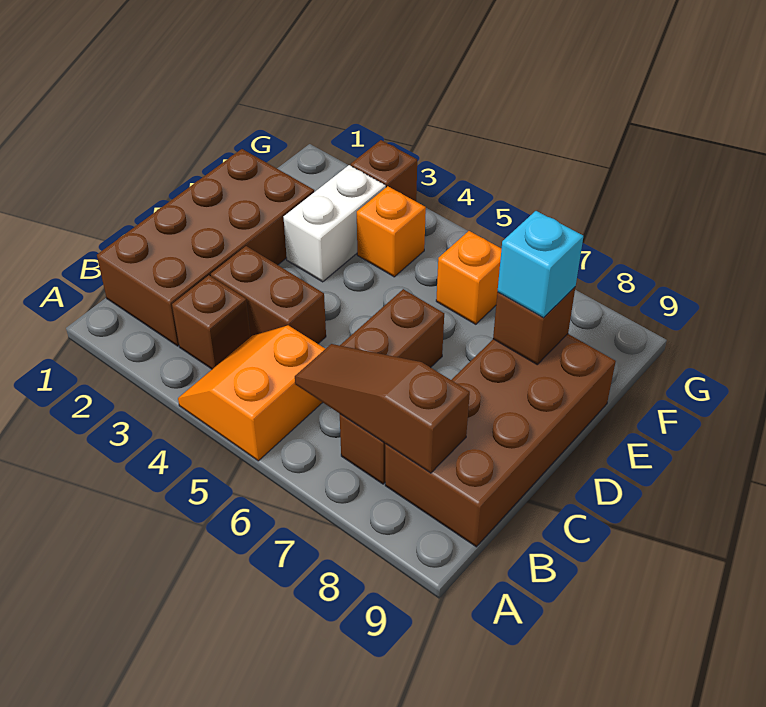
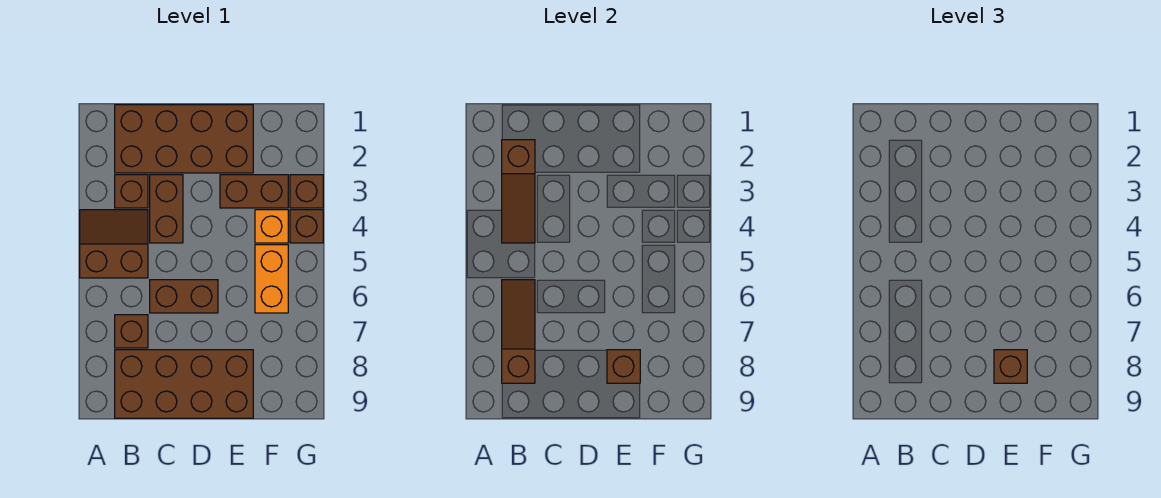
orange slope A4:B5 level 1 top 5 -> brown slope A4:B5 level 1 top 5
none -> brown slope B2:B4 level 2 top 2
white brick E3:F3 level 1 -> brown brick E3:F3 level 1
cyan brick E8 level 3 -> brown brick E8 level 3
orange brick F6 level 1 -> orange brick F5:F6 level 1
none -> brown brick G4 level 1

